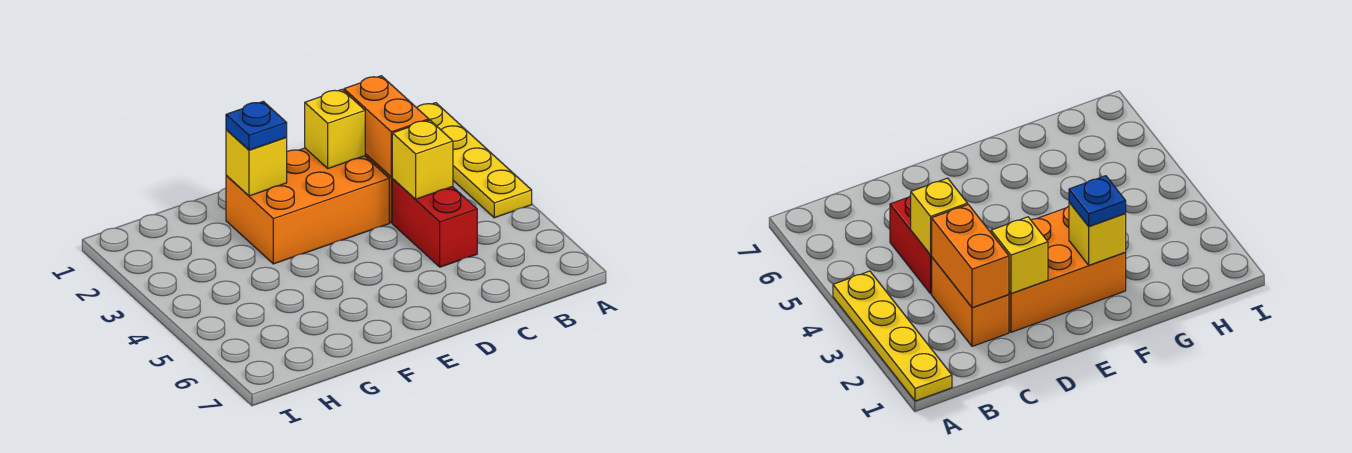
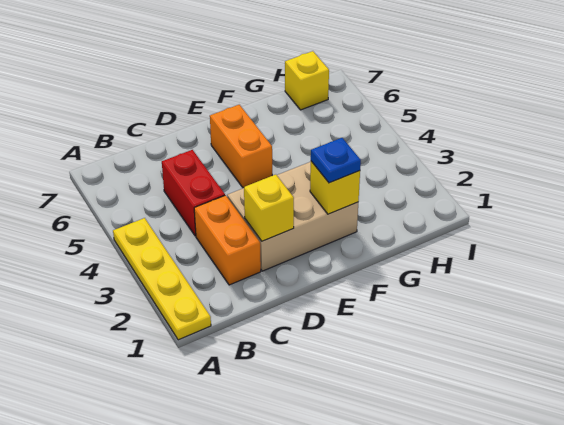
orange brick C2:C3 level 2 -> orange brick E5:E6 level 1
yellow brick C4 level 2 -> yellow brick H7 level 1
orange brick D2:F3 level 1 -> tan brick D2:F3 level 1

